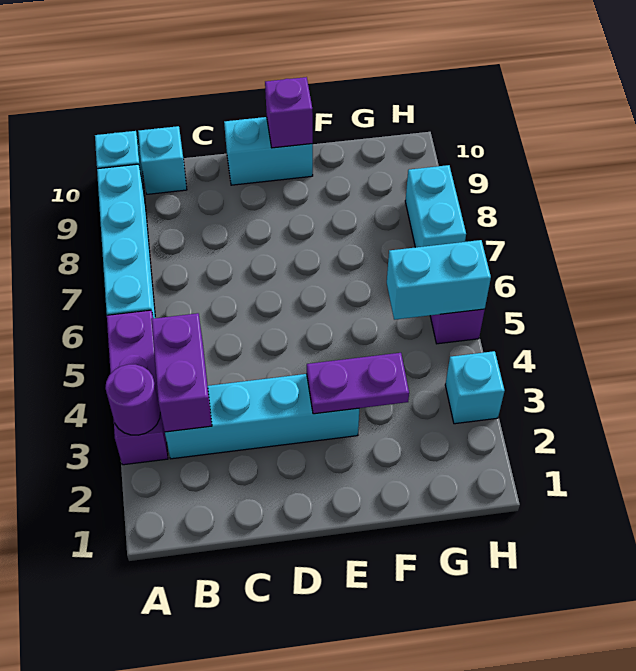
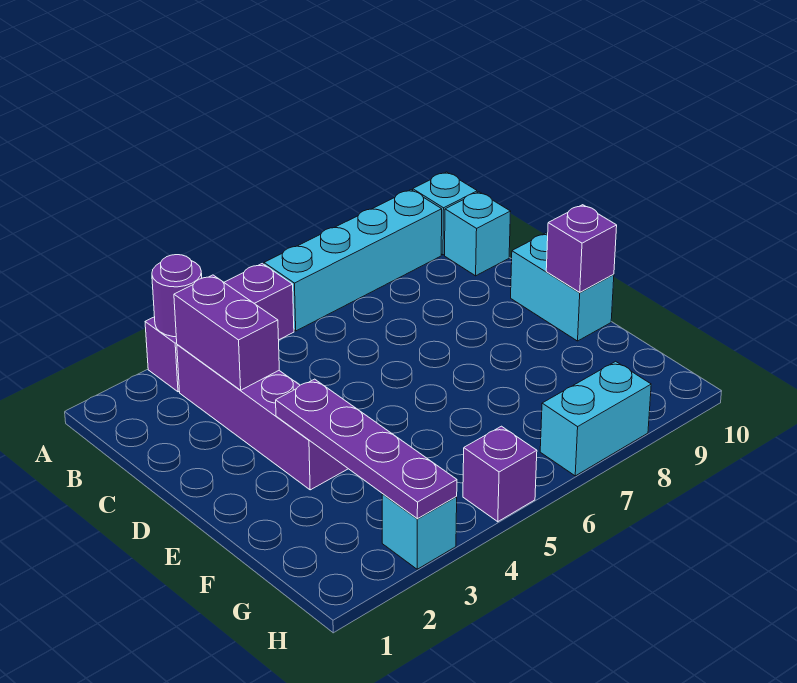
cyan brick B3:E3 level 1 -> purple brick B3:E3 level 1
purple brick B3:B4 level 2 -> purple brick B3:C3 level 2
purple plate E3:F3 level 2 -> purple plate E3:H3 level 2
cyan brick G5:H5 level 2 -> none

